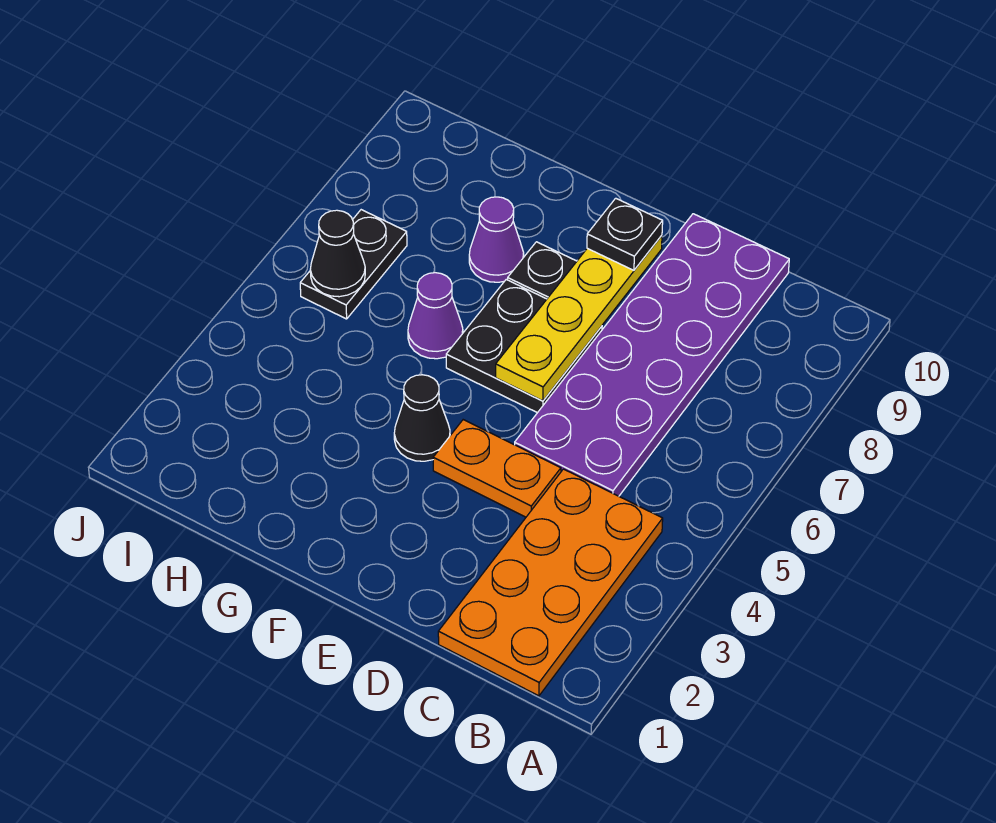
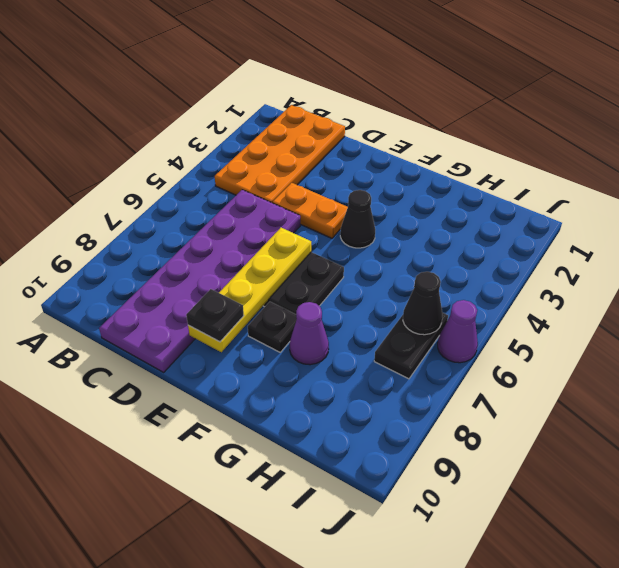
purple cone G6 level 1 -> purple cone J6 level 1

